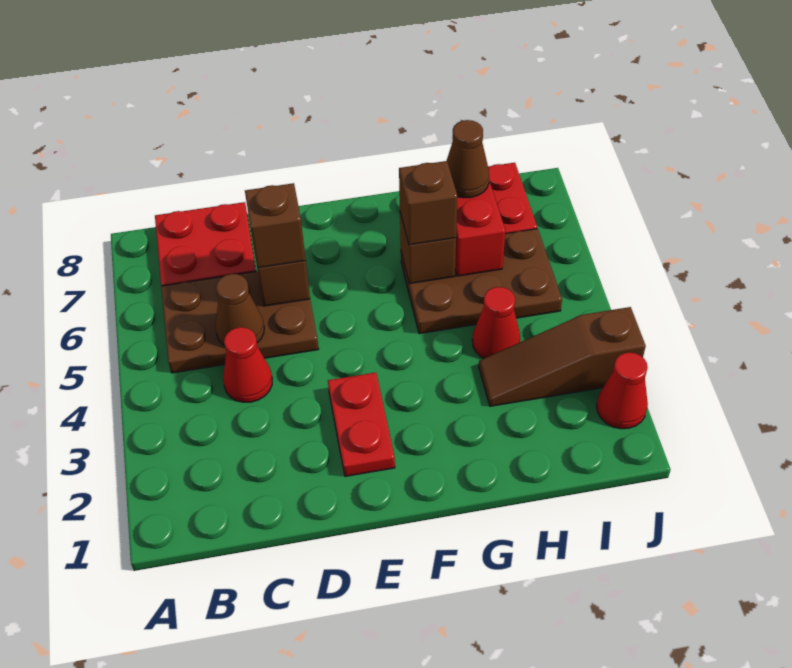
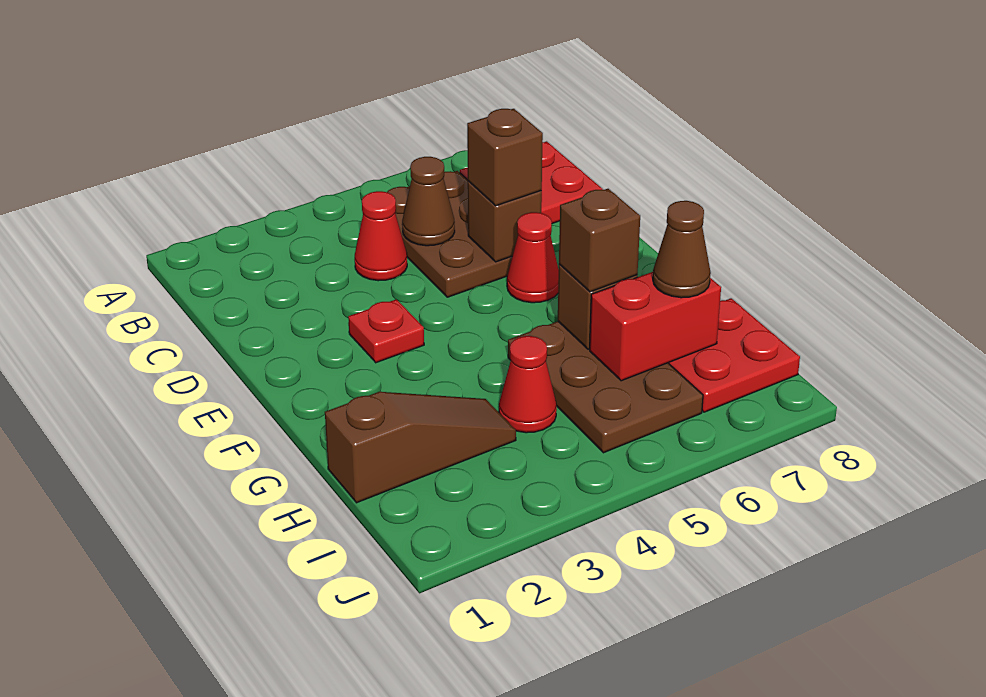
red plate E2:E3 level 1 -> red plate E3 level 1
brown slope H3:J3 level 1 top J -> brown slope H1:H3 level 1 top 1
red cone J2 level 1 -> red cone E6 level 1

